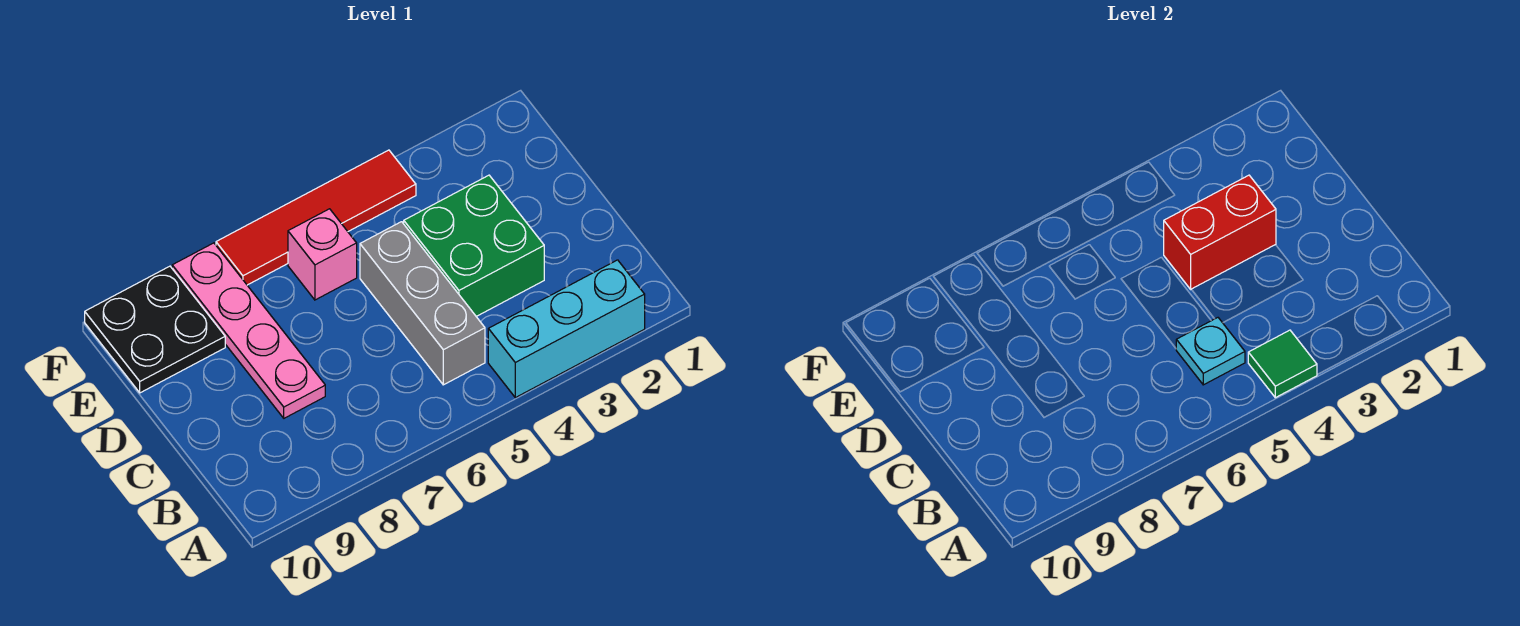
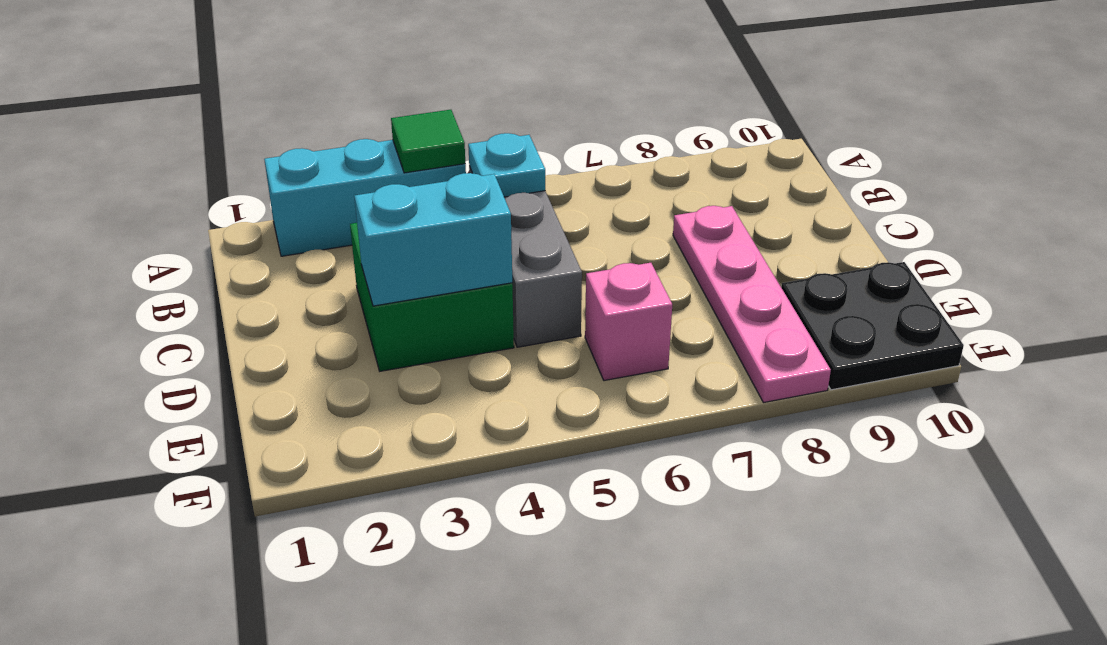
red brick D3:D4 level 2 -> cyan brick D3:D4 level 2
red tile F4:F7 level 1 -> none

